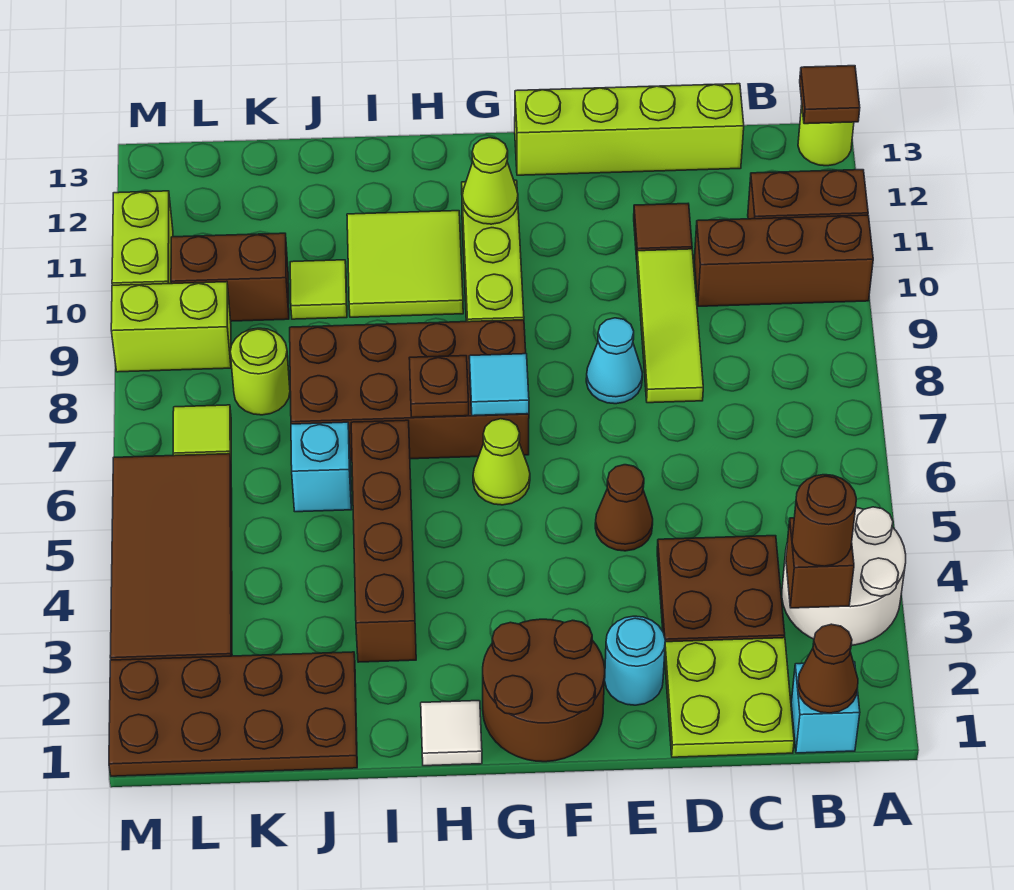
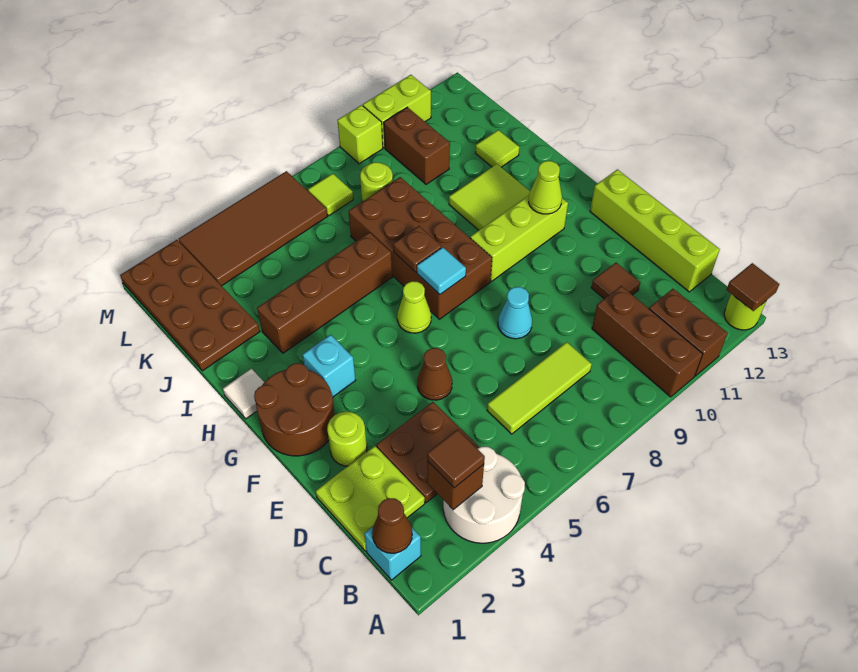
brown round brick B3 level 3 -> brown tile B3 level 3
lime tile D8:D10 level 1 -> lime tile C6:C8 level 1
cyan round brick E2 level 1 -> lime round brick E2 level 1
cyan brick J6 level 1 -> cyan brick G3 level 1
lime tile J10 level 1 -> lime tile J12 level 1
lime brick L9:M9 level 1 -> lime brick M9 level 1

